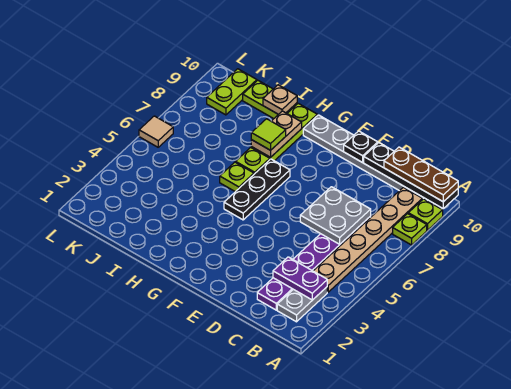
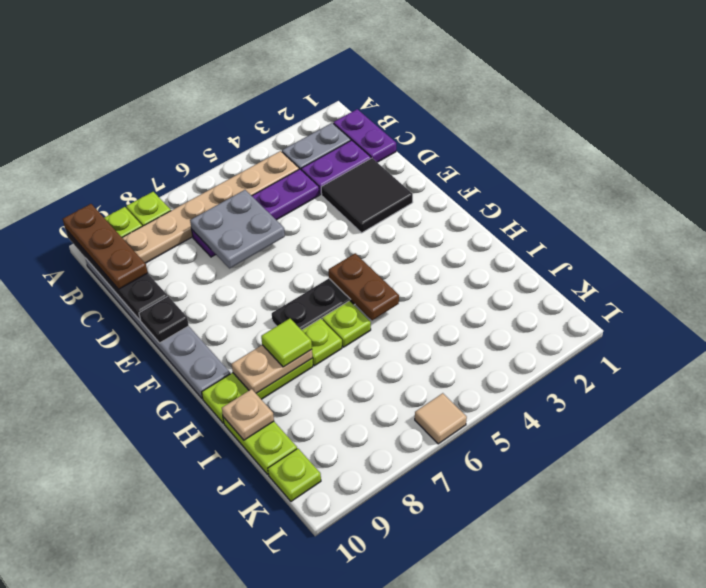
purple plate B3:C3 level 2 -> purple plate B1:C1 level 1
none -> black tile D2:E3 level 1
none -> brown plate G5:H5 level 2
lime plate K9:K10 level 1 -> lime plate K10 level 1

